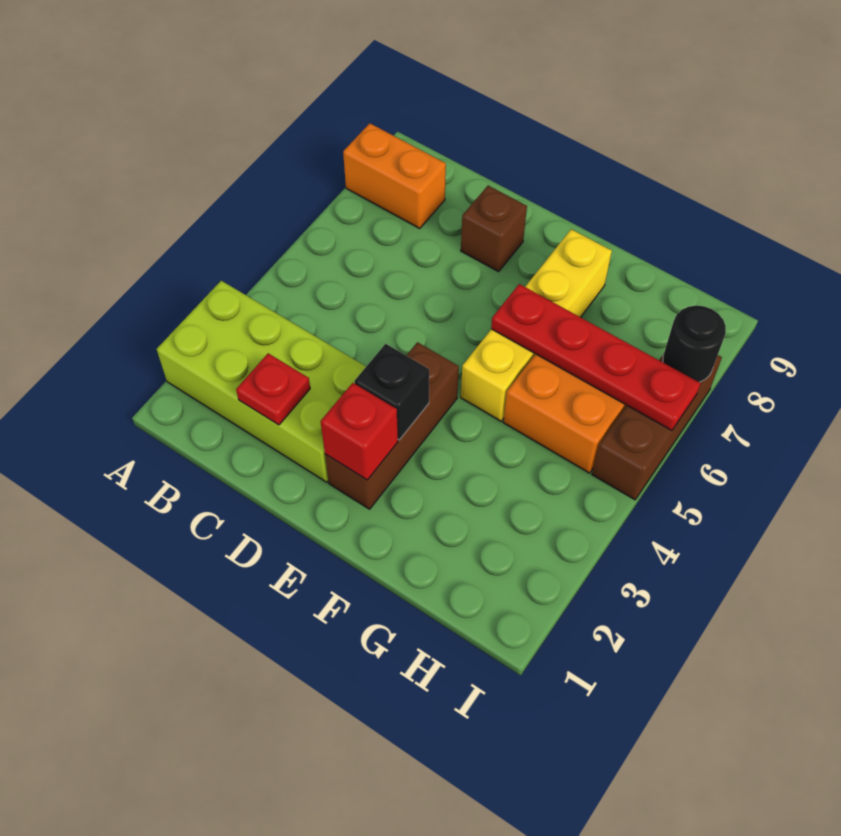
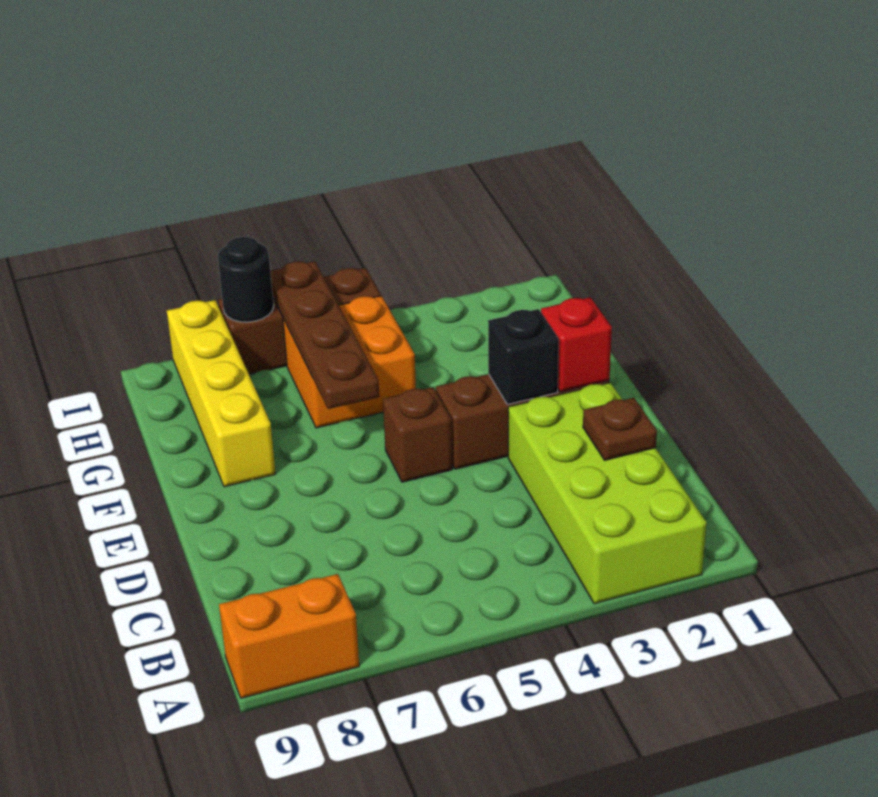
orange brick A8:B8 level 1 -> orange brick A8:A9 level 1
red plate C2 level 2 -> brown plate C2 level 2
brown brick D8 level 1 -> brown brick E5 level 1
yellow brick F5:F8 level 1 -> yellow brick F8:I8 level 1
red plate F6:I6 level 2 -> brown plate F6:I6 level 2

